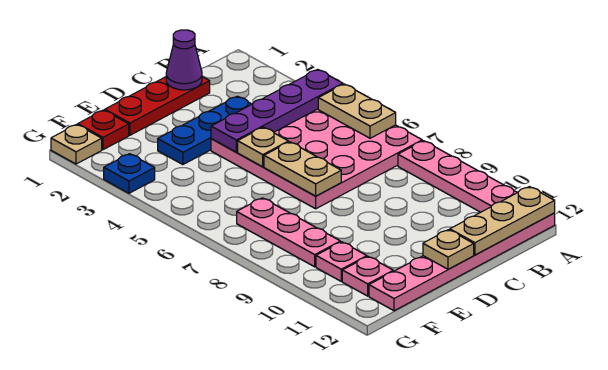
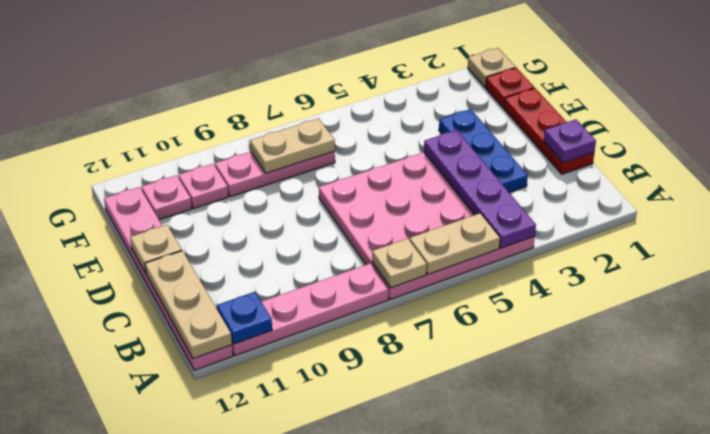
purple cone C1 level 2 -> purple plate C1 level 2
tan plate D5 level 2 -> tan plate A7 level 2
tan plate D6:D7 level 2 -> tan plate F7:F8 level 2
blue plate G3 level 1 -> blue plate A11 level 2

